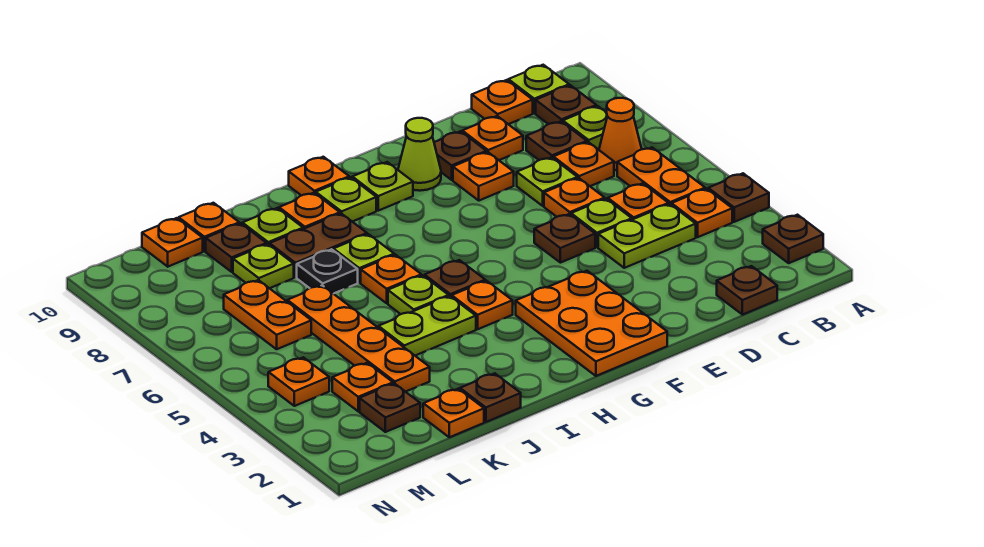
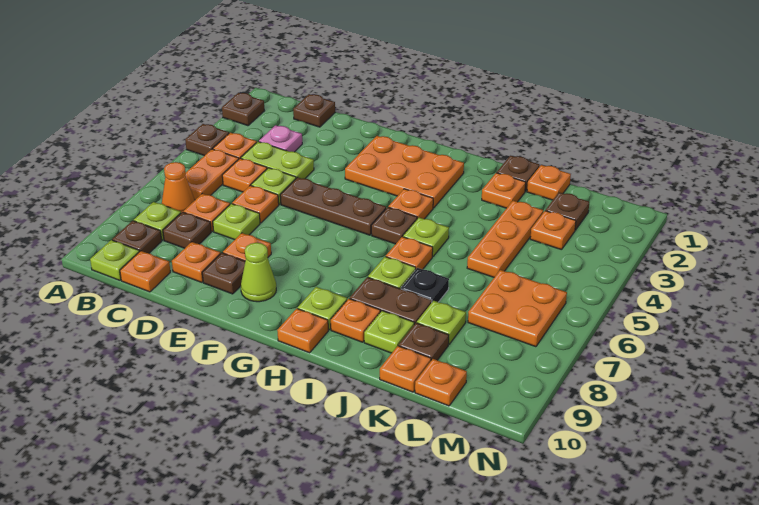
none -> pink plate C3 level 1
brown plate E5 level 1 -> brown plate E5:G5 level 1
orange plate F1:G3 level 1 -> orange plate F2:H3 level 1
lime plate G9 level 1 -> none
lime plate I4:J4 level 1 -> none
orange plate K3:K6 level 1 -> orange plate K3:K5 level 1
orange plate L6:L7 level 1 -> orange plate L6:M7 level 1
orange plate M4 level 1 -> orange plate J2 level 1

